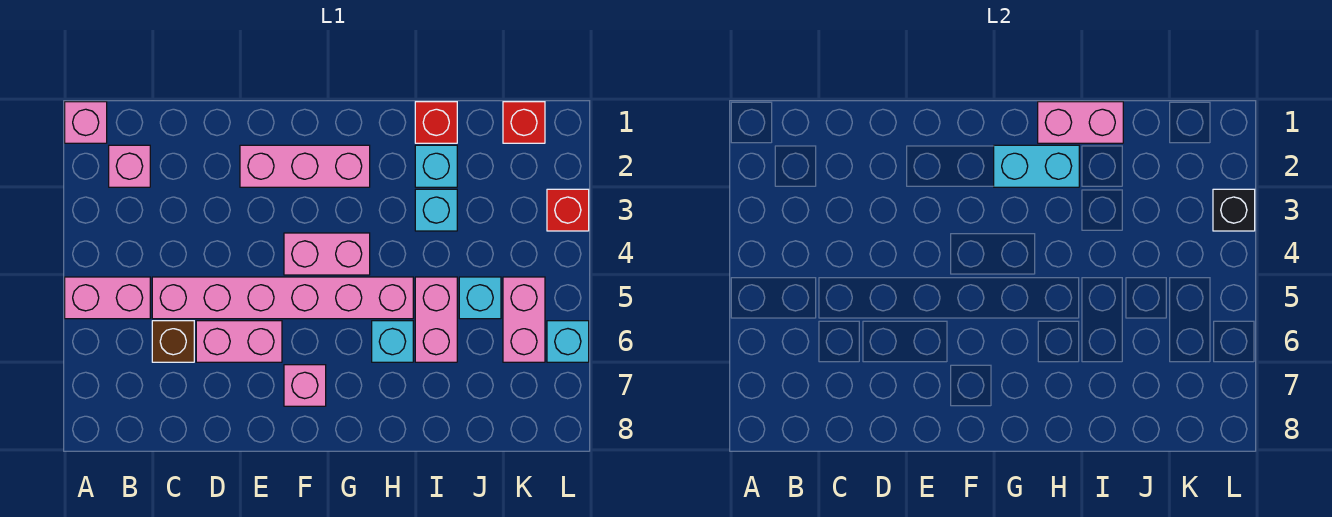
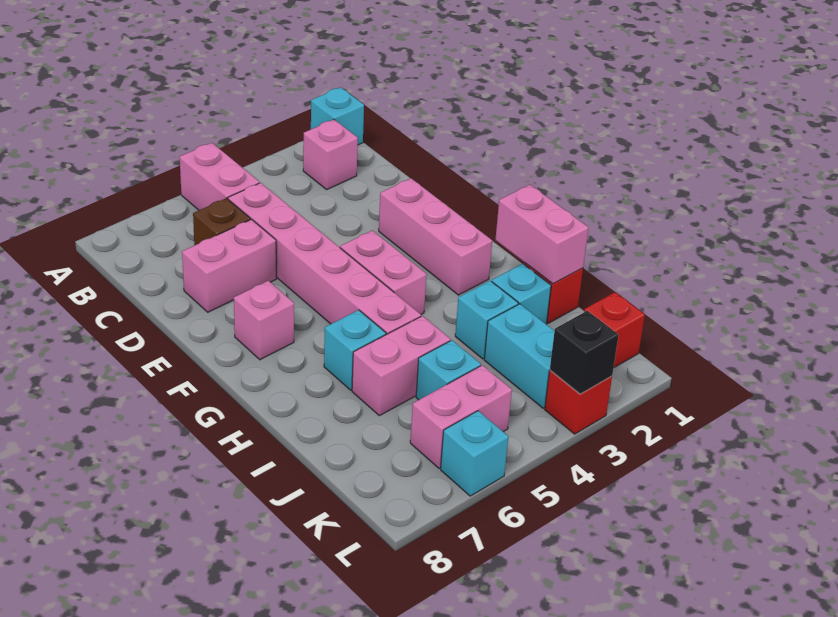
pink brick A1 level 1 -> cyan brick A1 level 1
pink brick D6:E6 level 1 -> pink brick D6:D7 level 1
cyan brick G2:H2 level 2 -> cyan brick J3:K3 level 1

